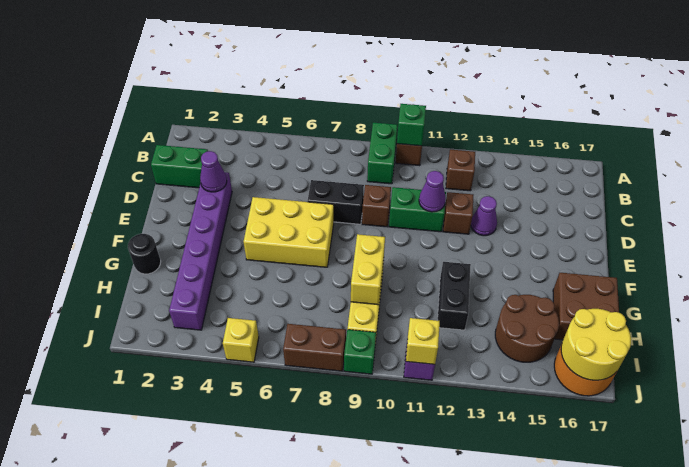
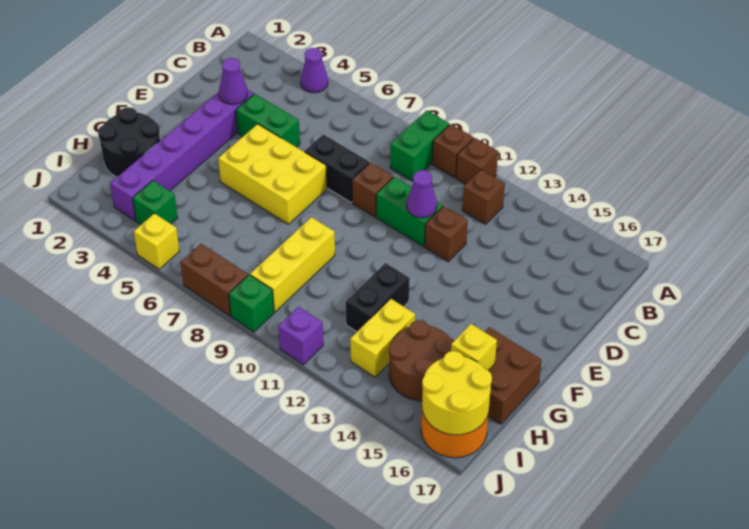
green brick A10 level 2 -> green brick I4 level 1
none -> brown brick A11 level 1
green brick C1:C2 level 1 -> green brick D4:D5 level 1
purple cone D13 level 1 -> purple cone A4 level 1
black round brick G1 level 1 -> black round brick G1:H2 level 1
yellow brick G9:H9 level 2 -> yellow brick H13:I13 level 1
yellow brick J11 level 2 -> yellow brick H16 level 2

